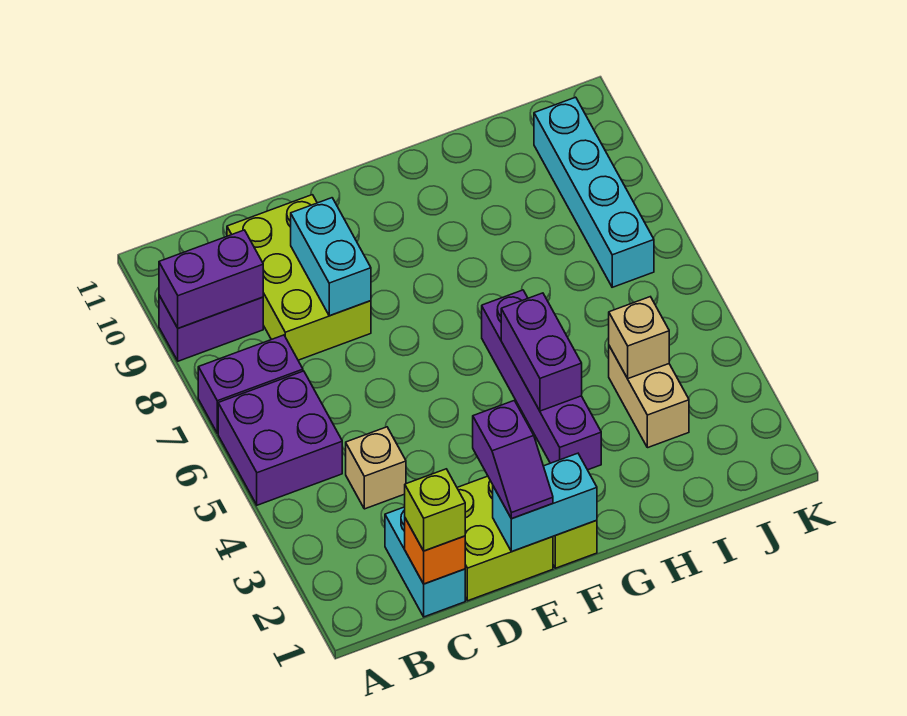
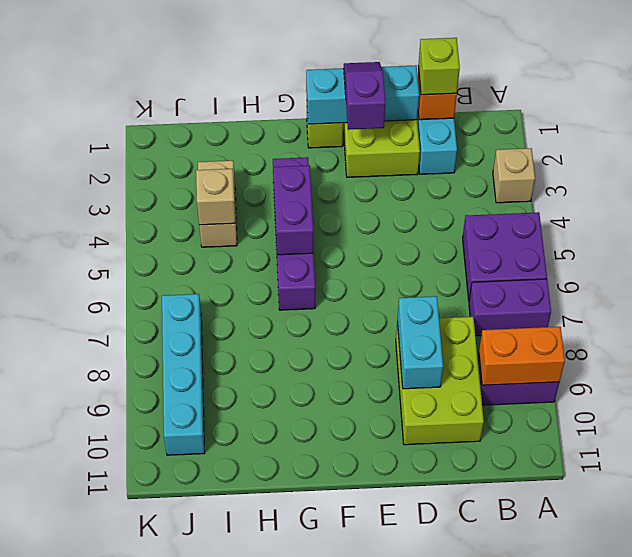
purple brick A9:B9 level 2 -> orange brick A9:B9 level 2
tan brick C4 level 1 -> tan brick A3 level 1
cyan brick E1:F1 level 2 -> cyan brick D1:F1 level 2

